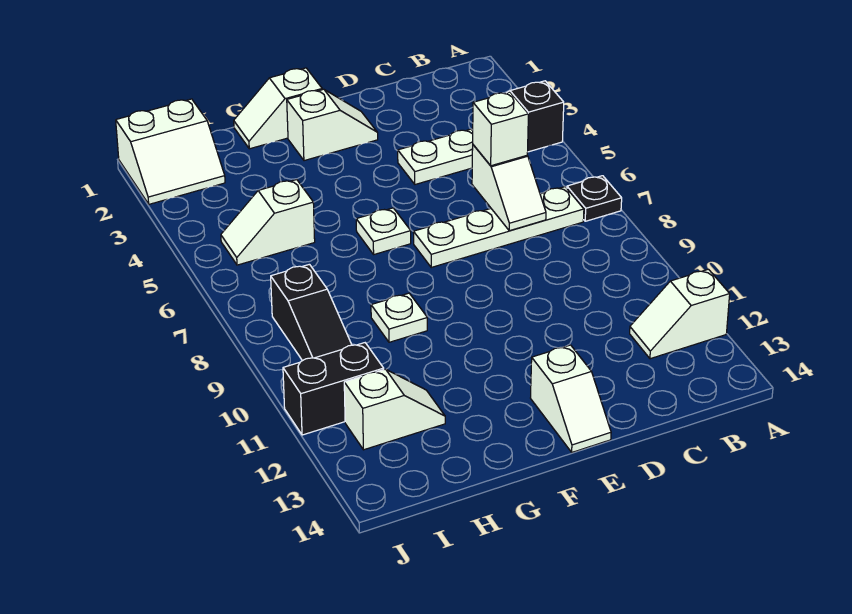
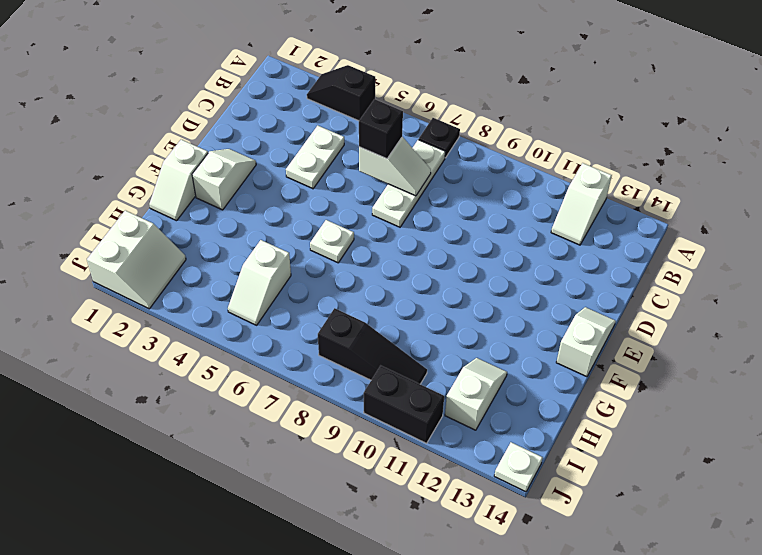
white plate B7:E7 level 1 -> white plate B7:D7 level 1
white brick C6 level 3 -> black brick C6 level 3
white slope E13:E14 level 1 top 13 -> white slope E14:F14 level 1 top F
white plate G9 level 1 -> white plate J14 level 1
black brick I11:J11 level 1 -> black brick J10:J11 level 1

